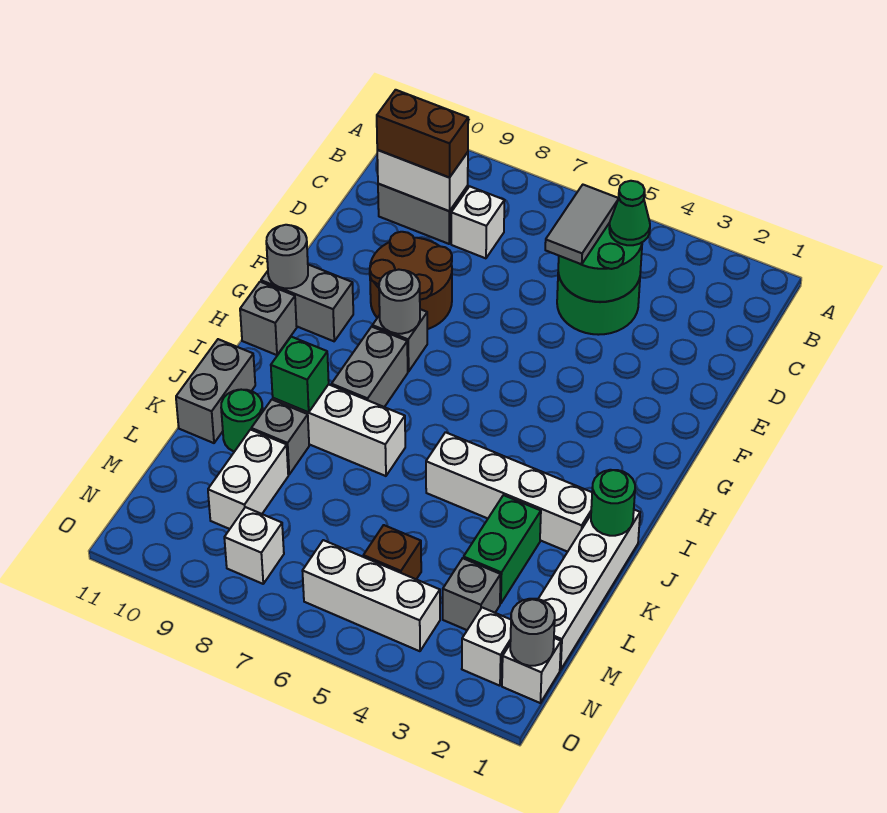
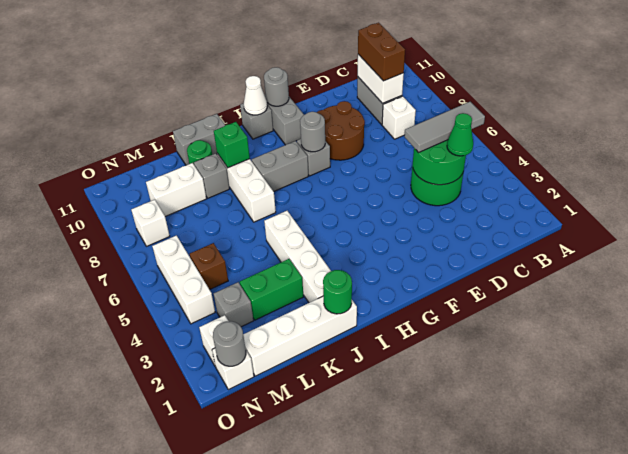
grey tile C5:D5 level 3 -> grey tile B5:D5 level 3
none -> white cone H11 level 2

